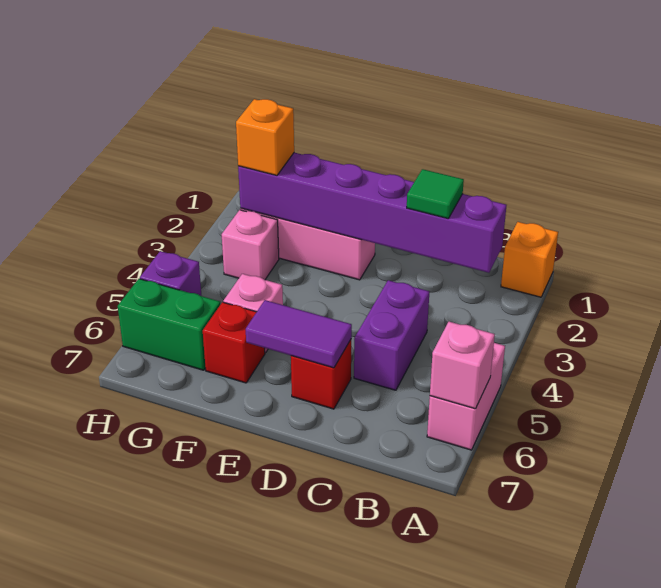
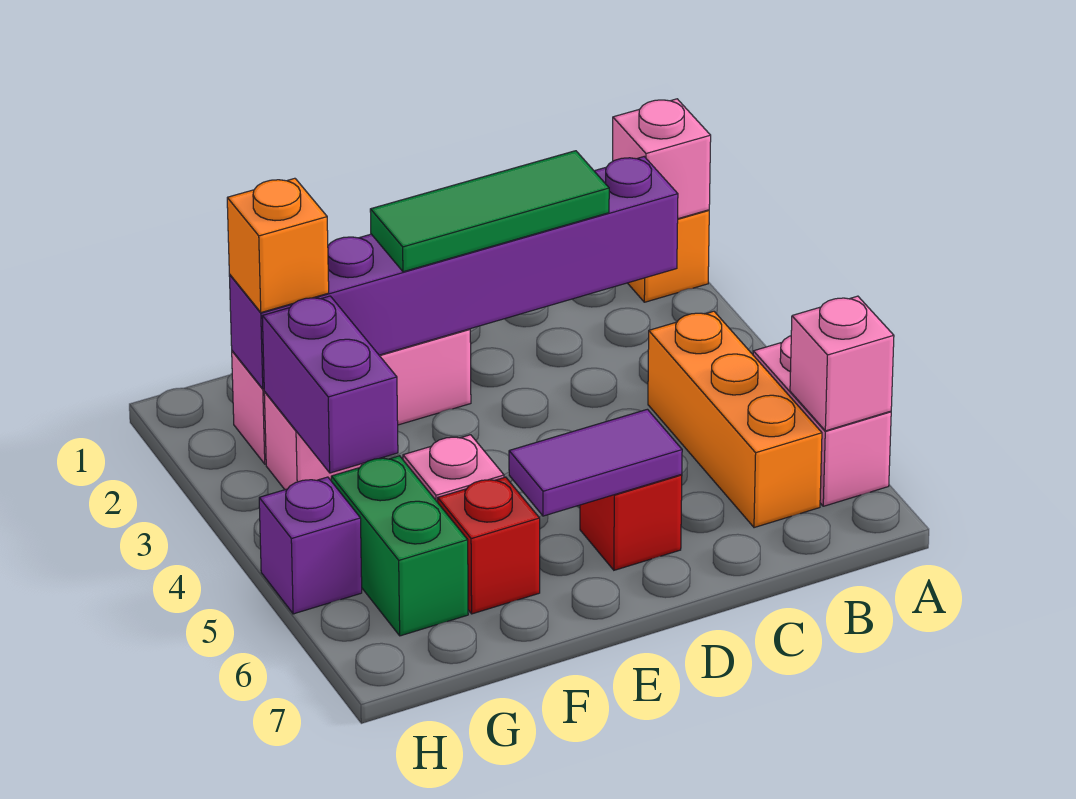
none -> pink brick A1 level 2
none -> orange brick B4:B6 level 1
green tile C2 level 3 -> green tile C2:E2 level 3
purple brick C4:C5 level 1 -> purple brick G3:G4 level 2
green brick G6:H6 level 1 -> green brick G5:G6 level 1

